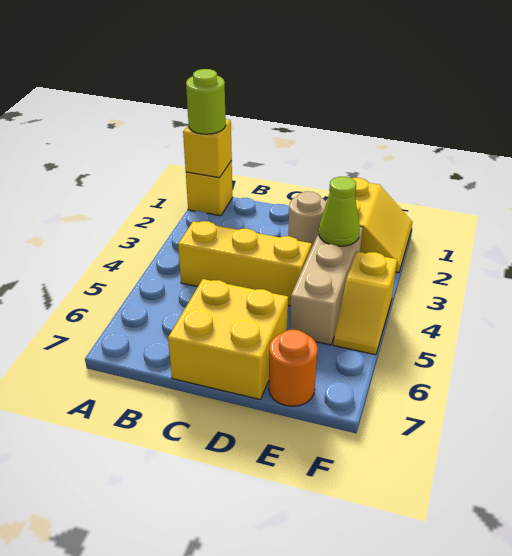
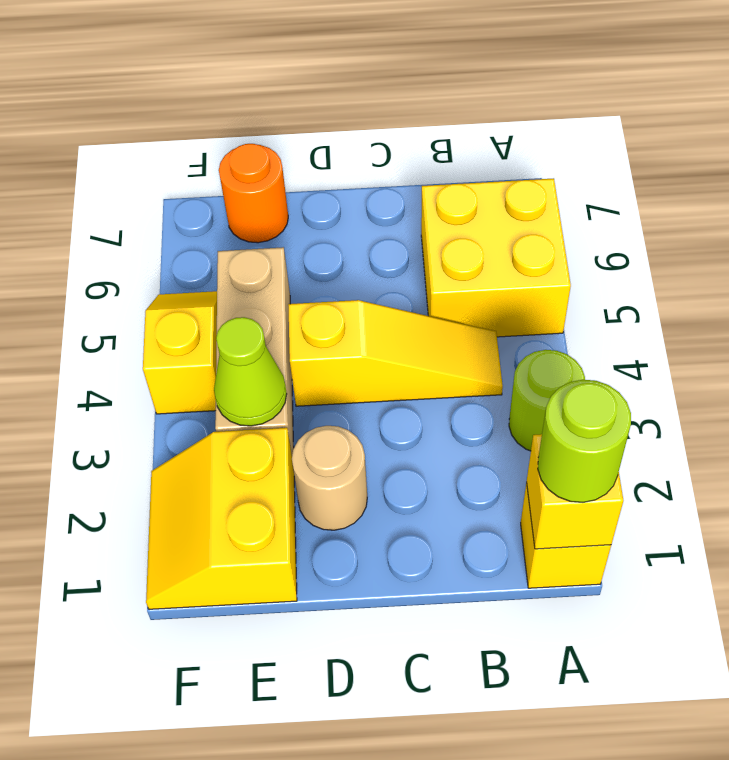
none -> lime round brick A3 level 1
yellow brick B4:D4 level 1 -> yellow slope B4:D4 level 1 top D
yellow brick C6:D7 level 1 -> yellow brick A5:B6 level 1

